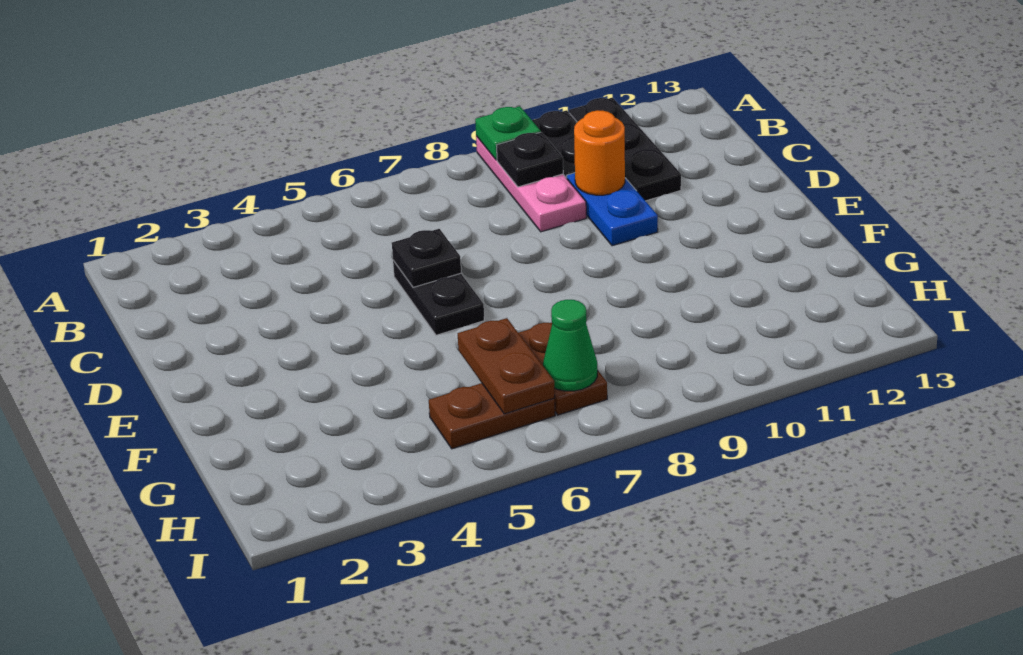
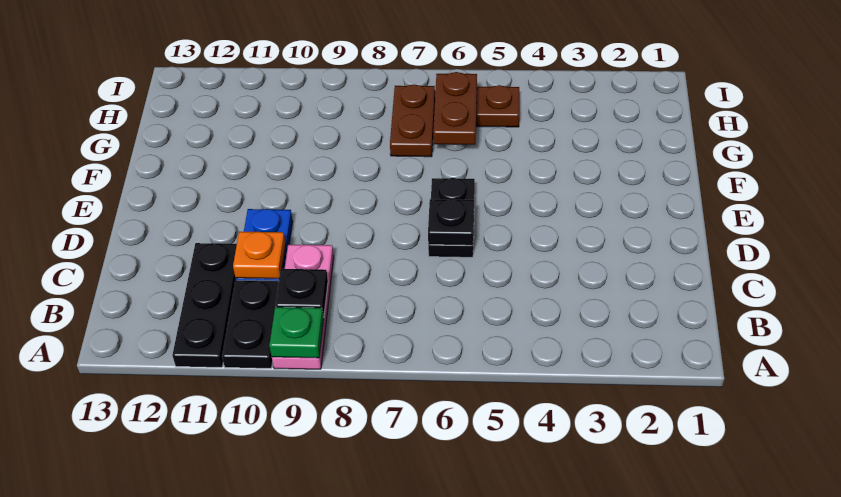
orange round brick C10 level 2 -> orange plate C10 level 2
green cone H7 level 2 -> none

